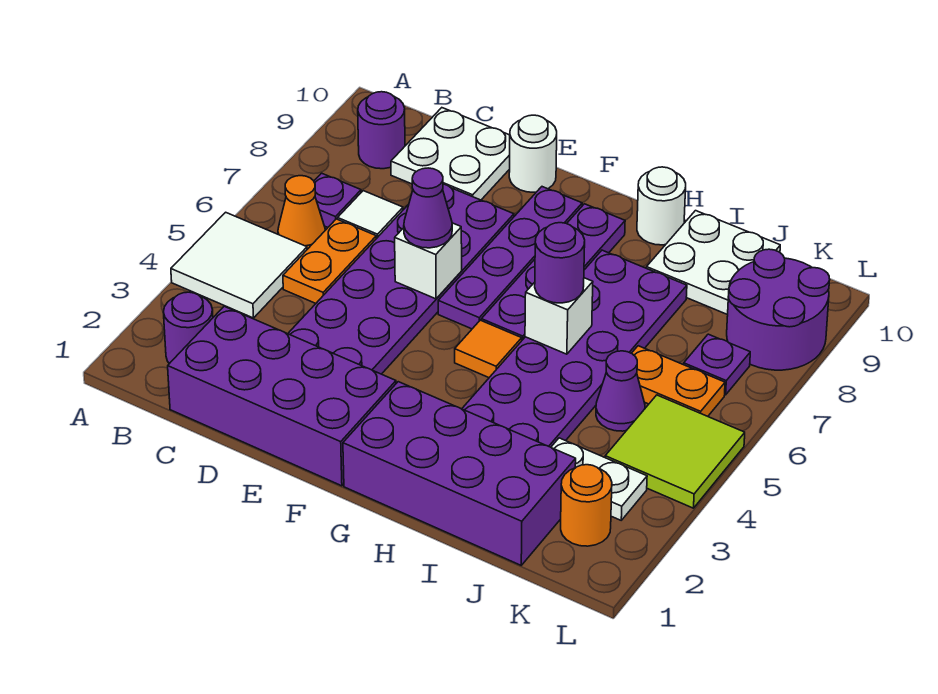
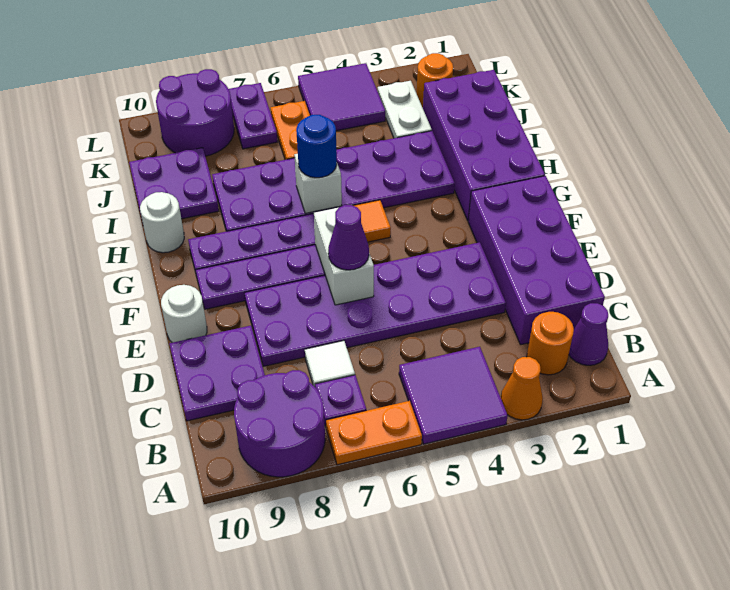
white tile A4:B5 level 1 -> purple tile A4:B5 level 1
purple round brick B2 level 1 -> orange round brick B2 level 1
orange cone B6 level 1 -> orange cone A3 level 1
purple round brick B9 level 1 -> purple round brick A8:B9 level 1
orange plate C5:C6 level 1 -> orange plate A6:A7 level 1
white plate C9:D10 level 1 -> purple plate C9:D10 level 1
white brick E6 level 2 -> white brick E6:F6 level 2
purple round brick H6 level 3 -> blue round brick H6 level 3
white plate I9:J10 level 1 -> purple plate I9:J10 level 1
purple cone J5 level 1 -> purple cone B1 level 1
lime tile K4:L5 level 1 -> purple tile K4:L5 level 1
purple plate K7 level 1 -> purple plate K7:L7 level 1

